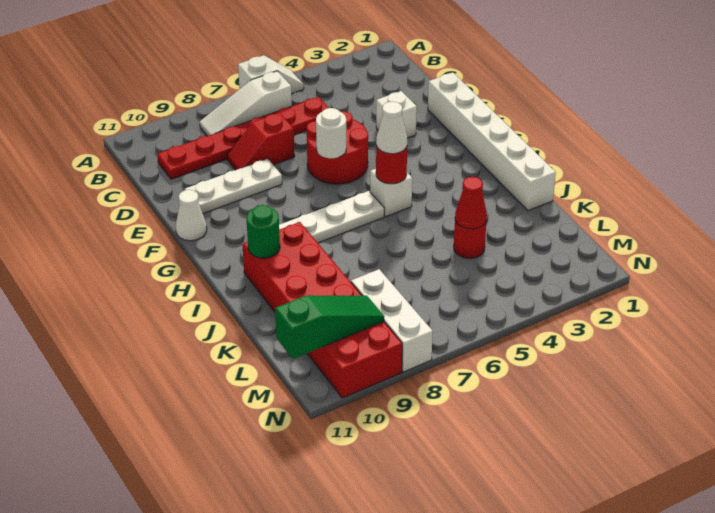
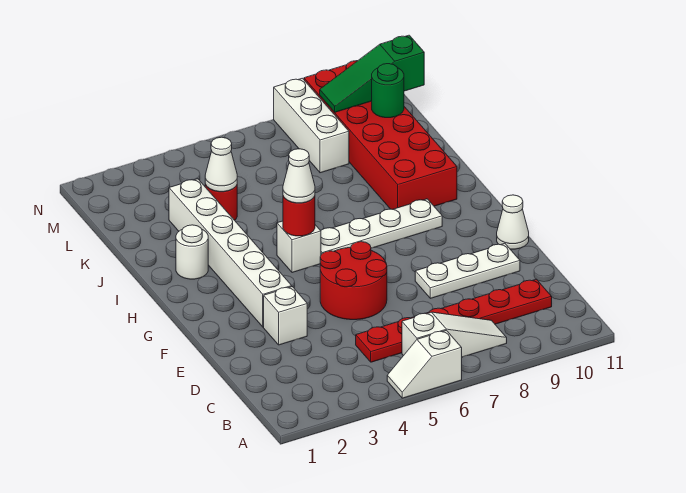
red slope D7:D8 level 1 top 7 -> none
white brick E1:J1 level 1 -> white brick F3:K3 level 1
white round brick F6 level 2 -> white round brick I2 level 1
green round brick I10 level 2 -> green round brick L10 level 2
red cone K4 level 2 -> white cone K4 level 2

